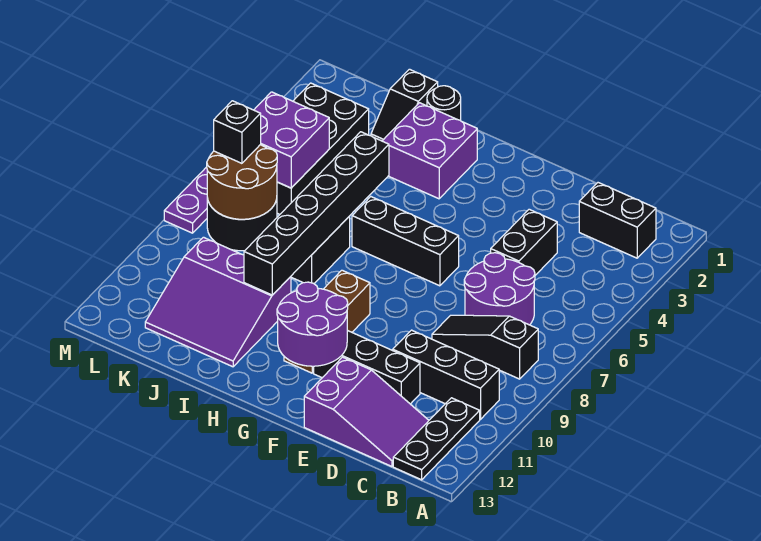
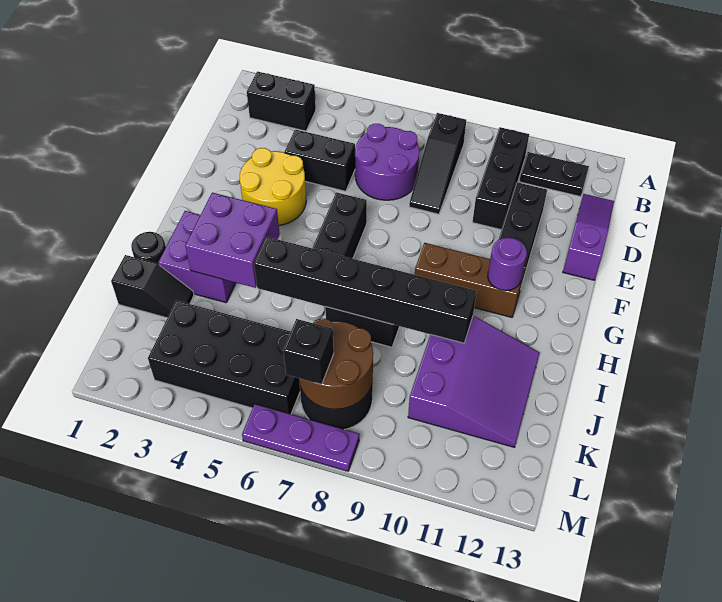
black brick B2:C2 level 1 -> black brick B2:B3 level 1
black plate B11:B13 level 1 -> black plate B11:B12 level 1
purple slope C12:E13 level 1 top E -> purple slope C13:E13 level 1 top E
none -> yellow round brick E3:F4 level 1
purple round brick F11:G12 level 2 -> purple round brick G11 level 2
purple brick K5:L6 level 2 -> purple brick H3:I4 level 2

